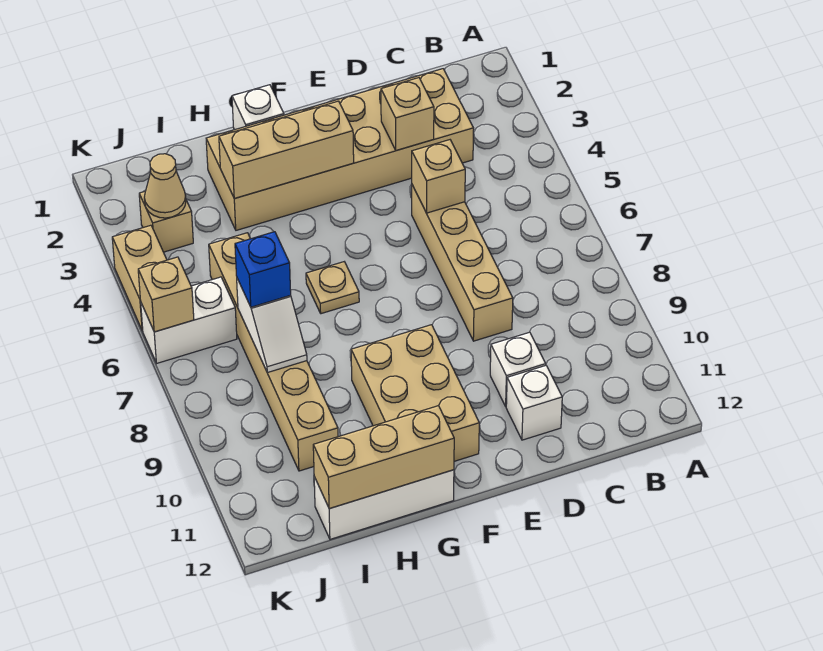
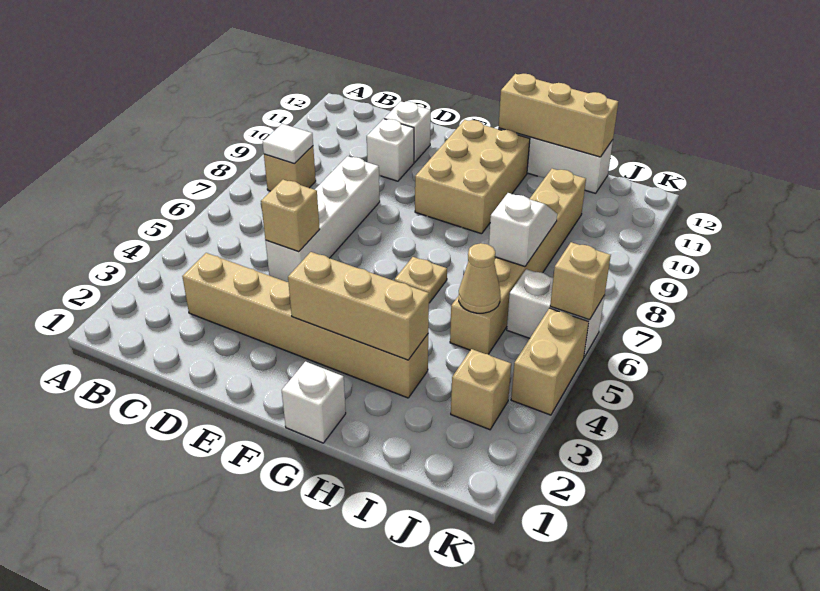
none -> white tile B8 level 2
tan brick C2:H3 level 1 -> tan brick C3:H3 level 1
tan brick D3 level 2 -> tan brick B8 level 1
tan brick D5:D8 level 1 -> white brick D5:D8 level 1
blue brick I7 level 3 -> none
tan cone J3 level 2 -> tan cone I5 level 2

